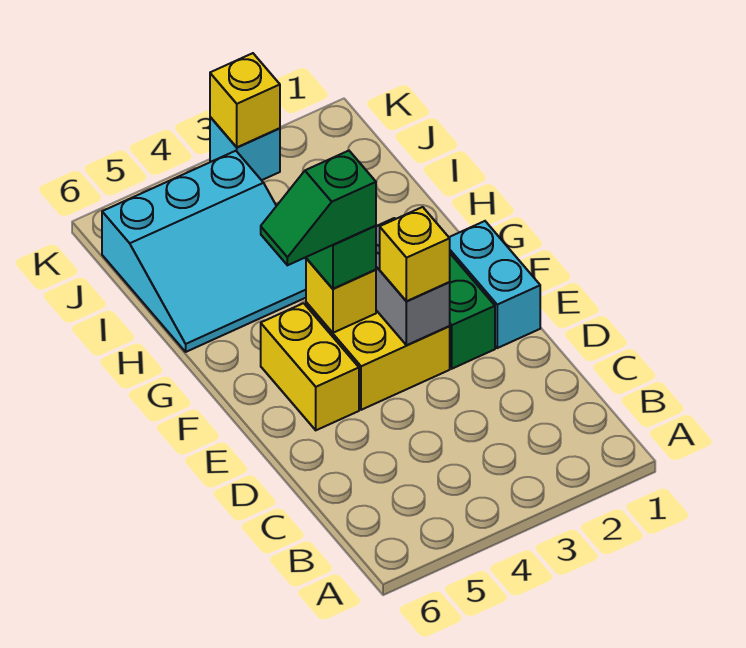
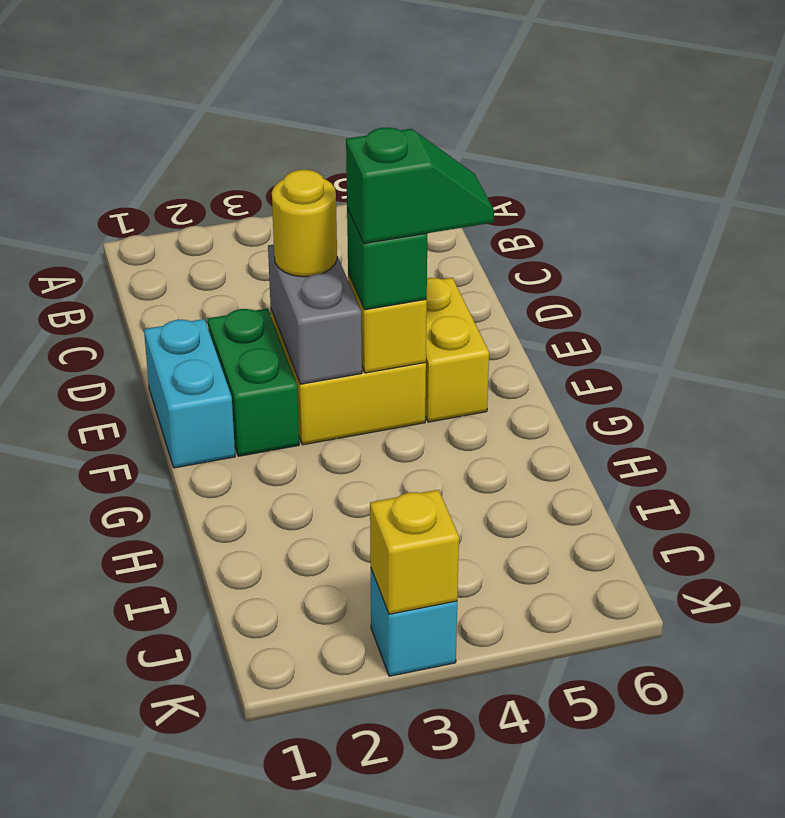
yellow brick E3 level 3 -> yellow round brick E3 level 3
cyan slope H4:J6 level 1 top J -> none

